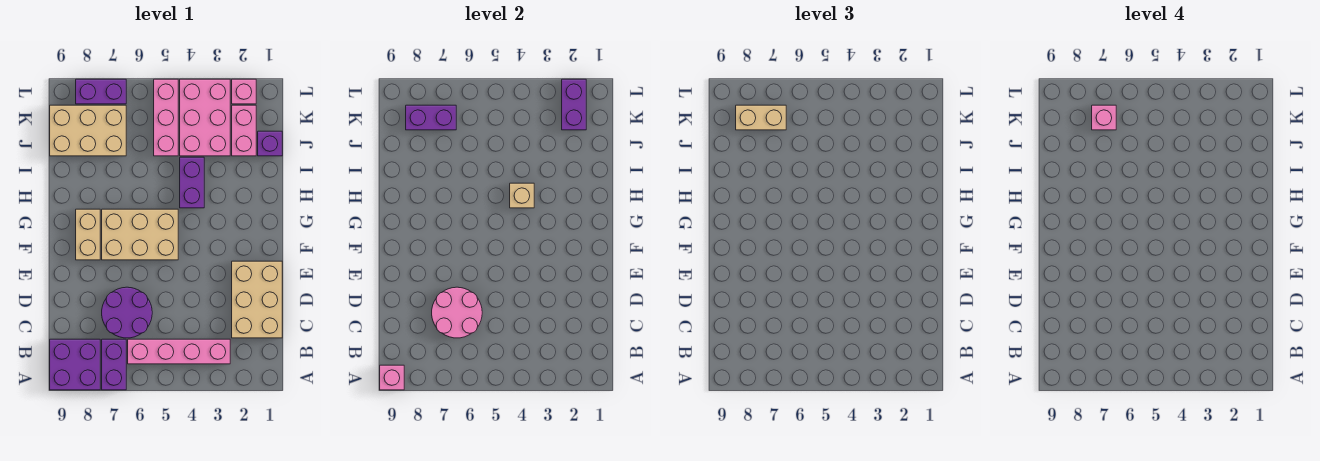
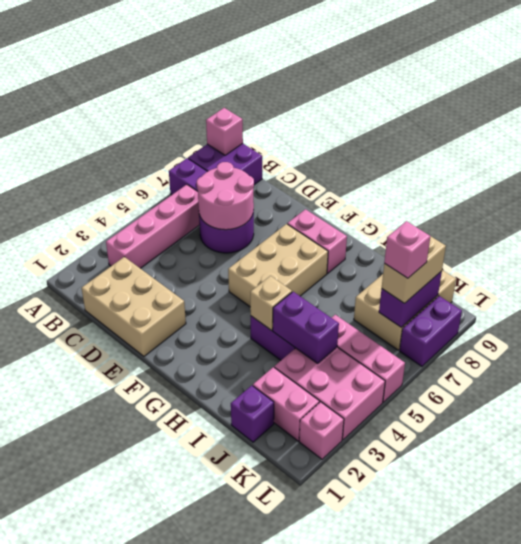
tan brick F8:G8 level 1 -> pink brick F8:G8 level 1
purple brick K2:L2 level 2 -> purple brick I4:J4 level 2

